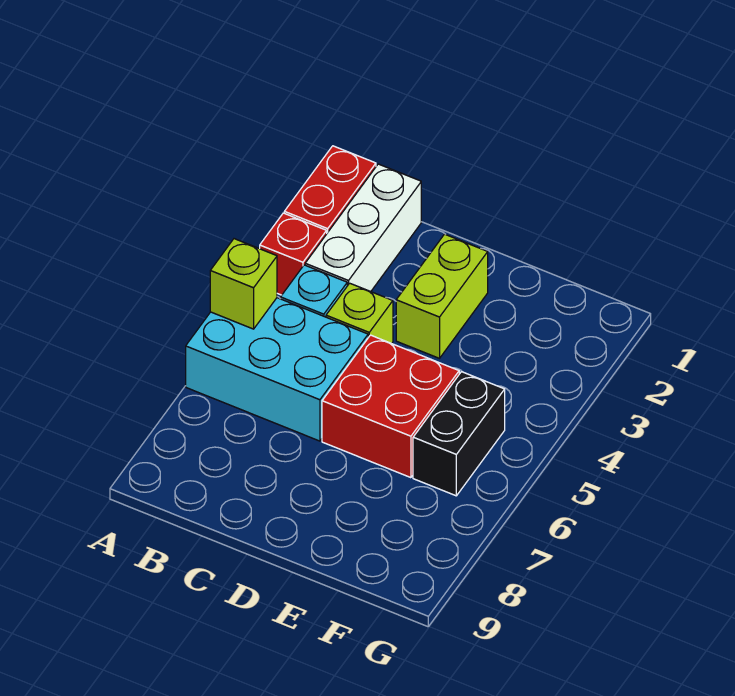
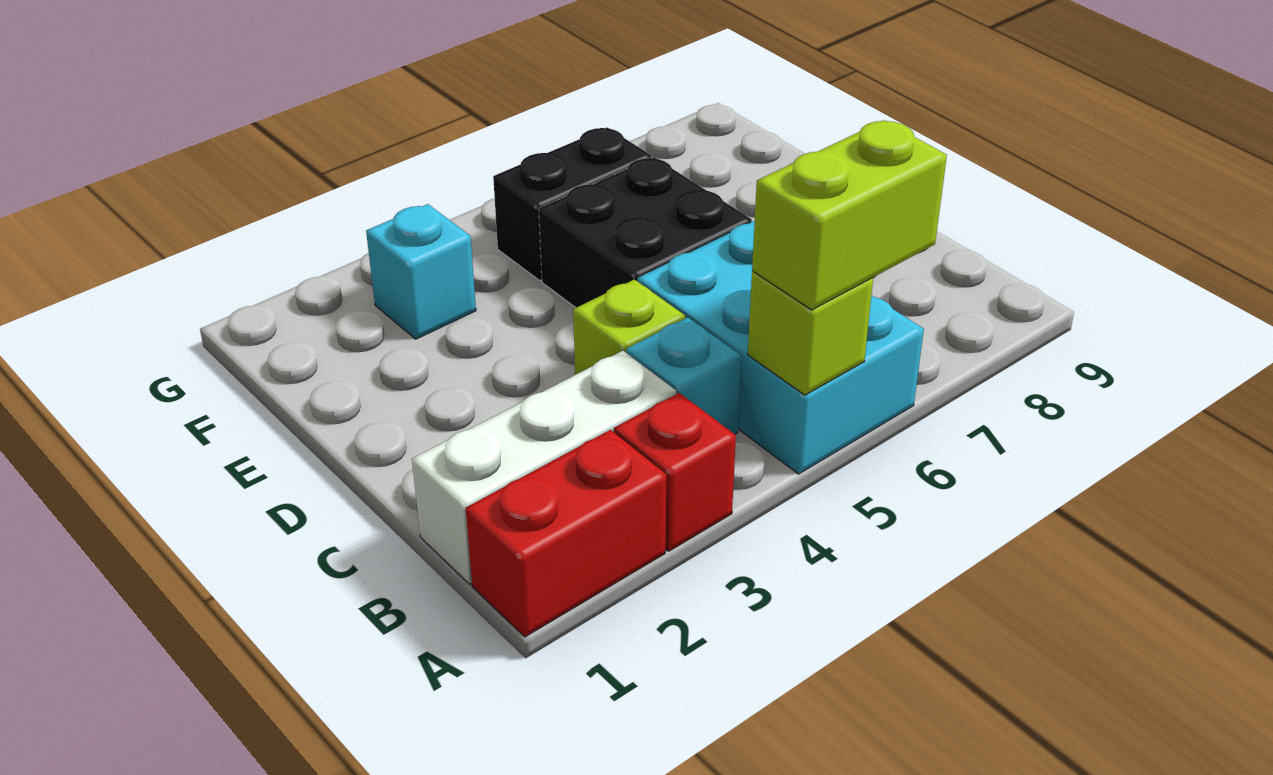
lime brick D2:D3 level 1 -> lime brick A5:A6 level 3
red brick D5:E6 level 1 -> black brick D5:E6 level 1
none -> cyan brick F3 level 1

